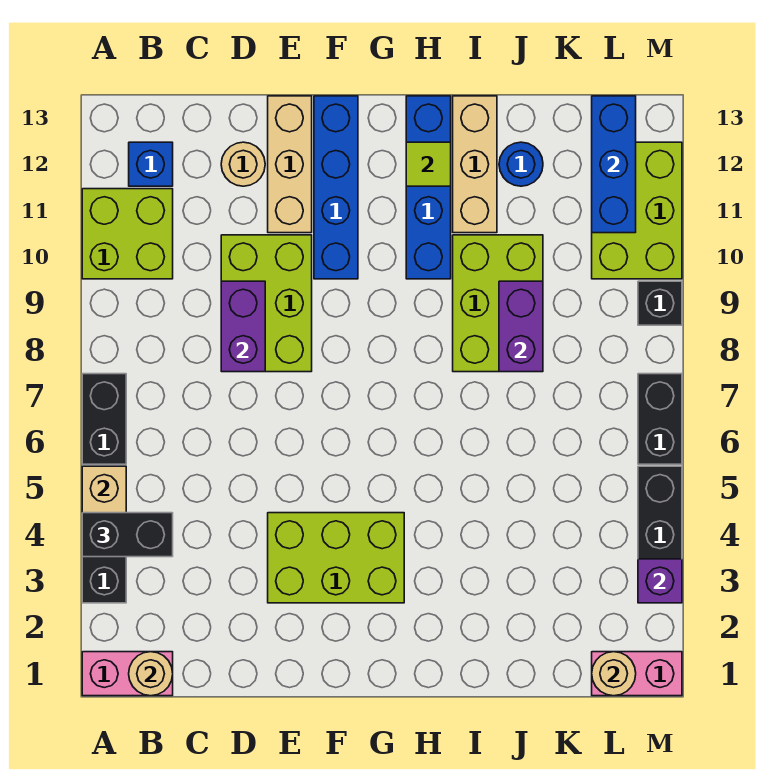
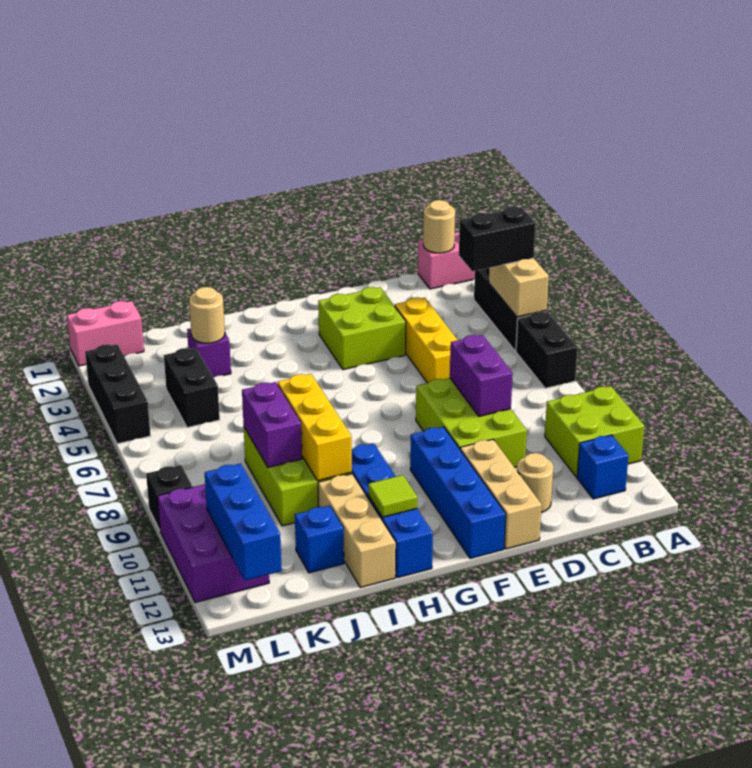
none -> yellow brick D4:D6 level 1
lime brick E3:G4 level 1 -> lime brick E3:F4 level 1
none -> yellow brick I8:I10 level 2
blue round brick J12 level 1 -> blue brick J12 level 1
tan round brick L1 level 2 -> tan round brick J3 level 2
lime brick L10:M12 level 1 -> purple brick L10:M12 level 1
purple brick M3 level 2 -> purple brick J3 level 1
black brick M6:M7 level 1 -> black brick K4:K5 level 1

